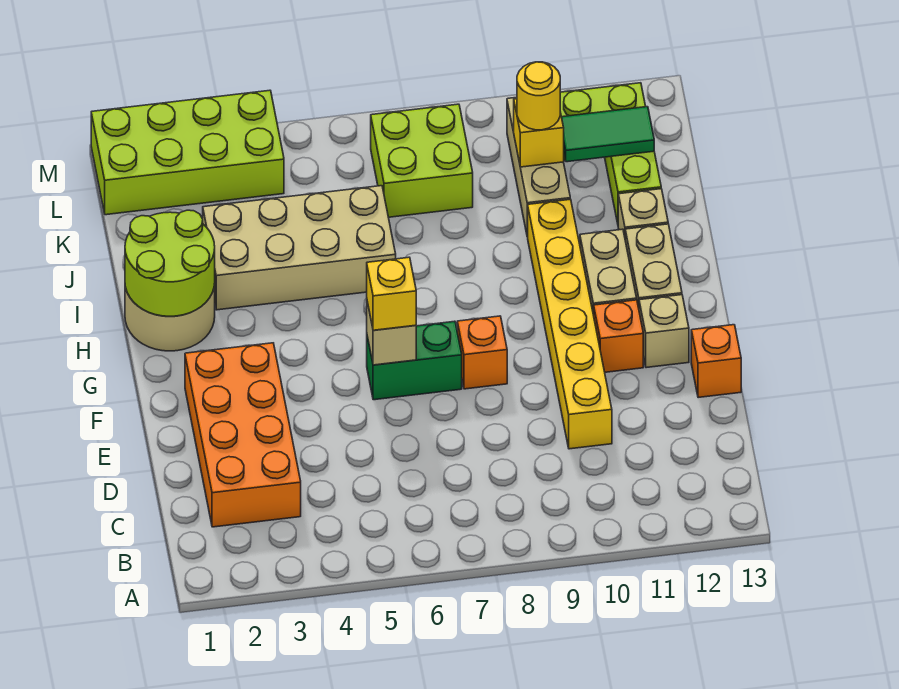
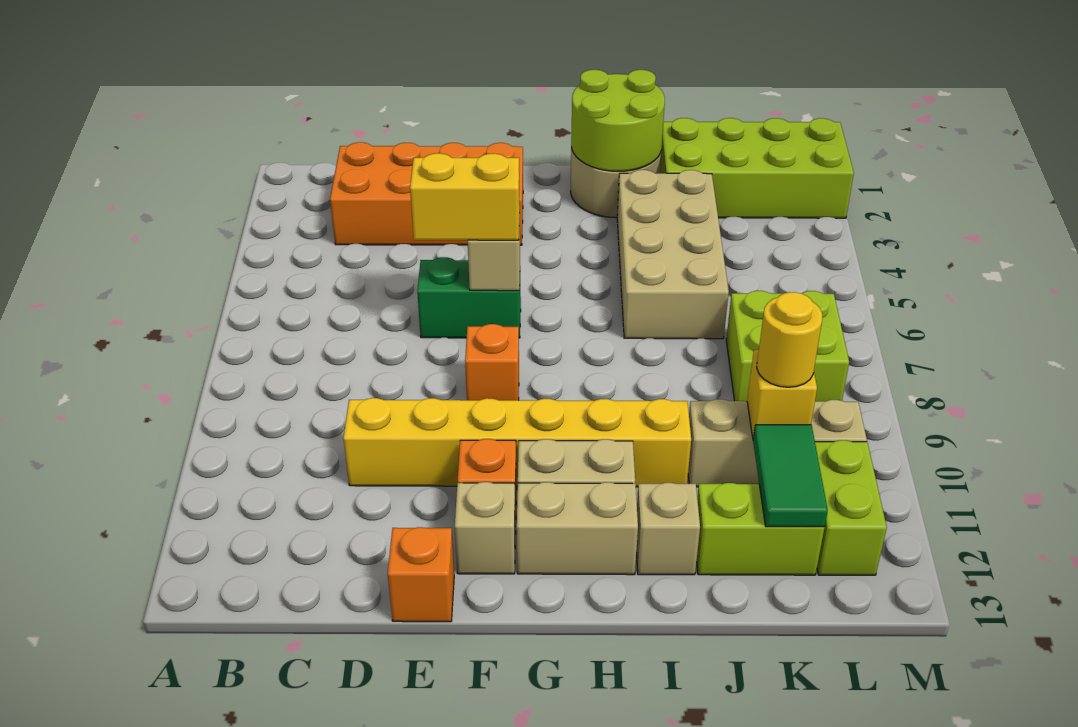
green brick F6:F7 level 1 -> green brick E6:F6 level 1
yellow brick F6 level 3 -> yellow brick E6:F6 level 3
lime brick L1:M4 level 1 -> lime brick J1:M2 level 1

